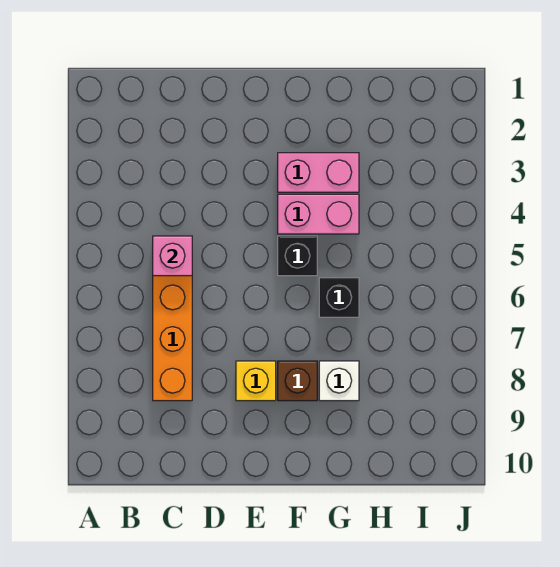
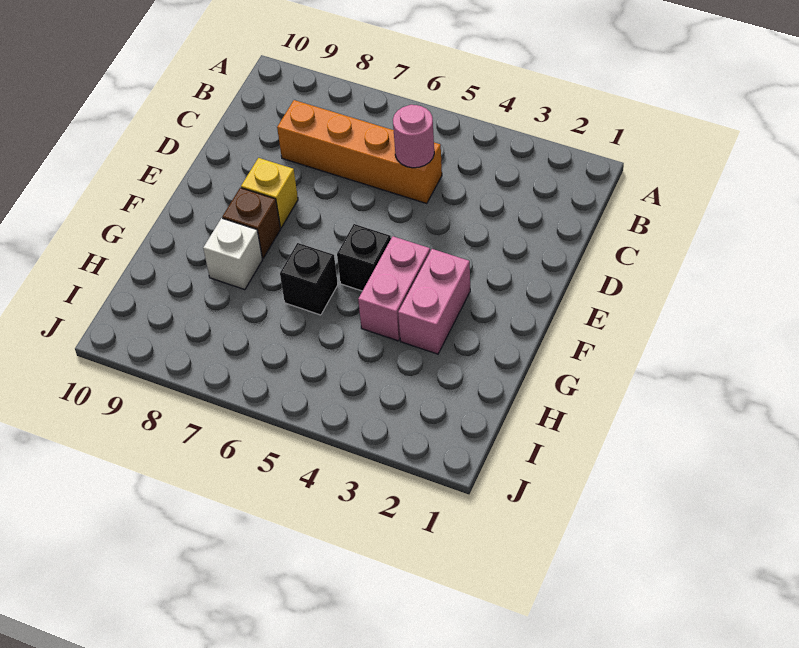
pink brick C5 level 2 -> pink round brick C5 level 2

